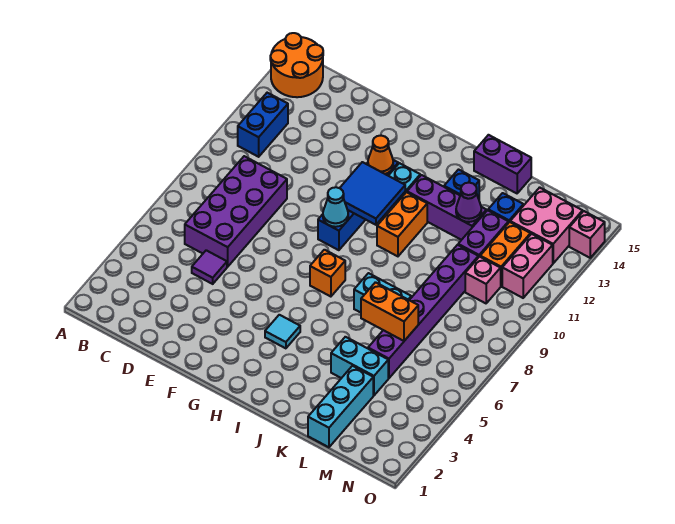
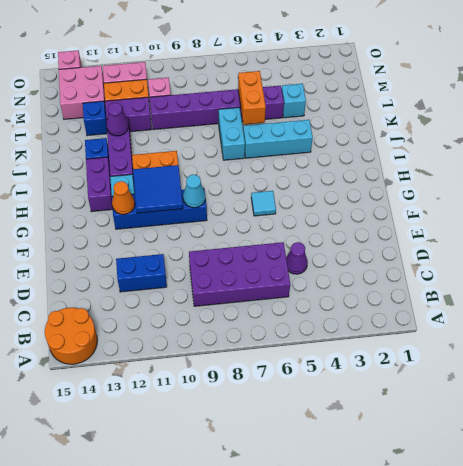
blue brick B11:B12 level 1 -> blue brick D11:D12 level 1
purple tile D5 level 1 -> purple cone D5 level 1
cyan tile H4 level 1 -> cyan tile G6 level 1
orange brick H7 level 1 -> none
purple brick J15:K15 level 1 -> purple brick H13:I13 level 1
cyan brick K4:L4 level 1 -> cyan brick L4 level 1
cyan brick L1:L3 level 1 -> cyan brick J4:J6 level 1

